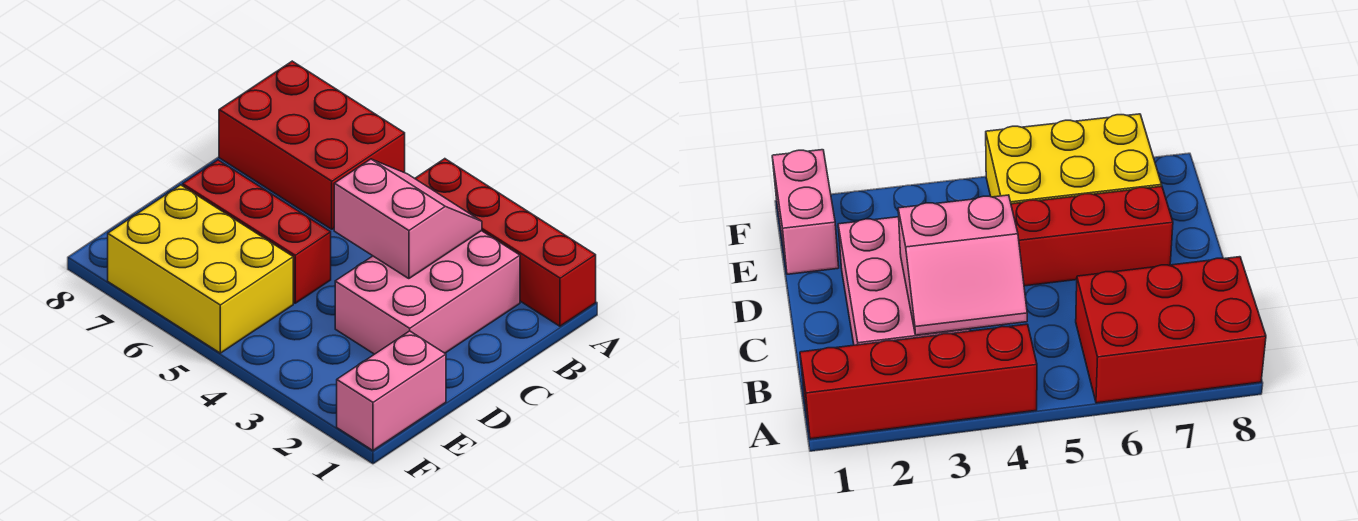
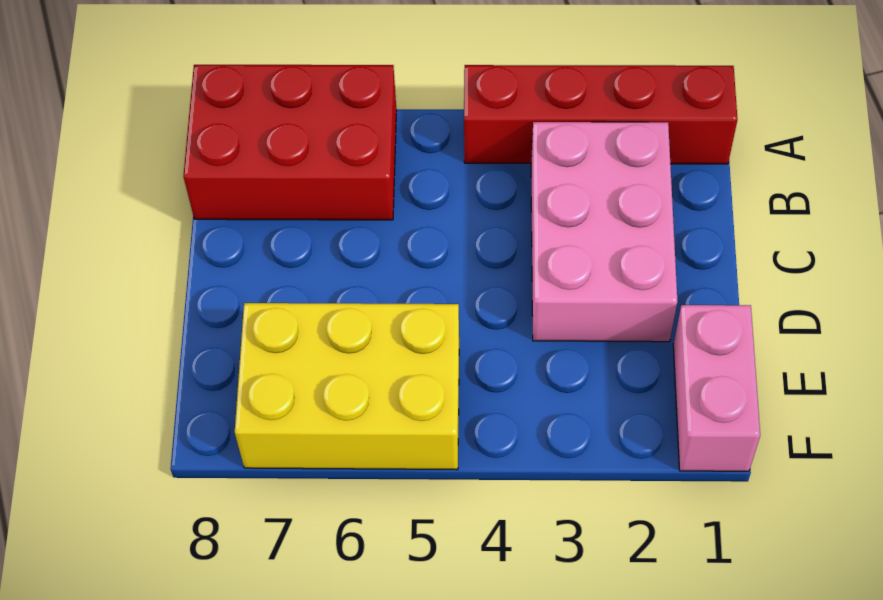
pink slope B3:C4 level 2 top C -> none
red brick D5:D7 level 1 -> none

